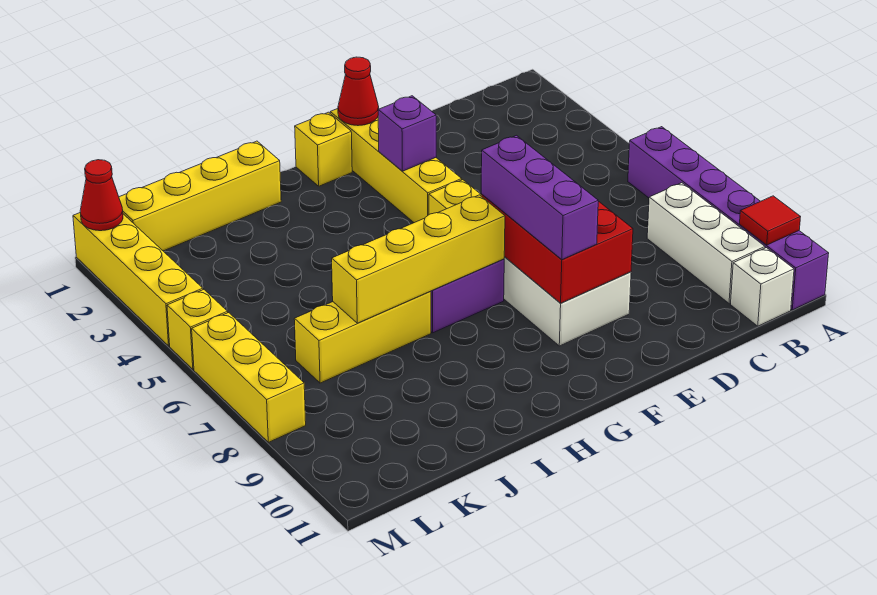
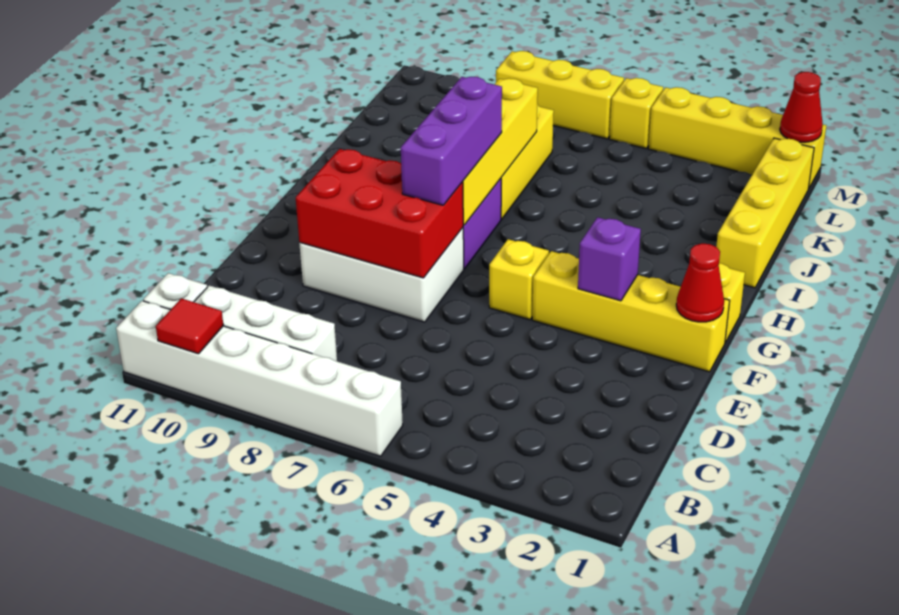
purple brick A6:A11 level 1 -> white brick A6:A11 level 1
purple brick F7:F9 level 3 -> purple brick F7:H7 level 3

